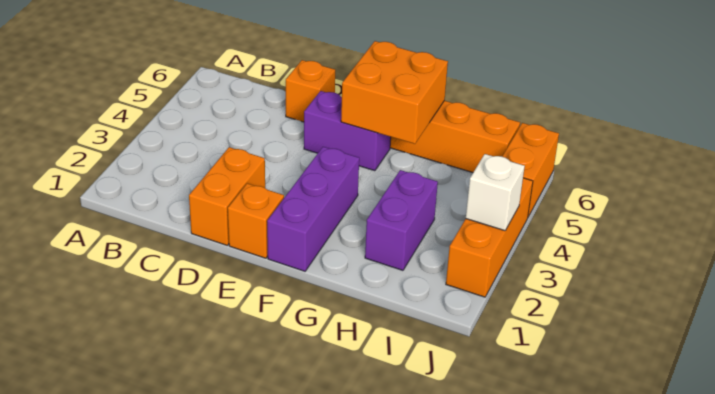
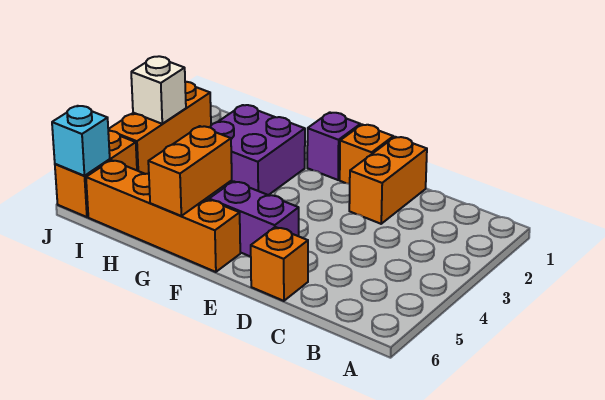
purple brick F1:F3 level 1 -> purple brick F1 level 1
orange brick F5:G6 level 2 -> orange brick G5:G6 level 2
purple brick H2:H3 level 1 -> purple brick G2:H3 level 1
none -> cyan brick J6 level 2

